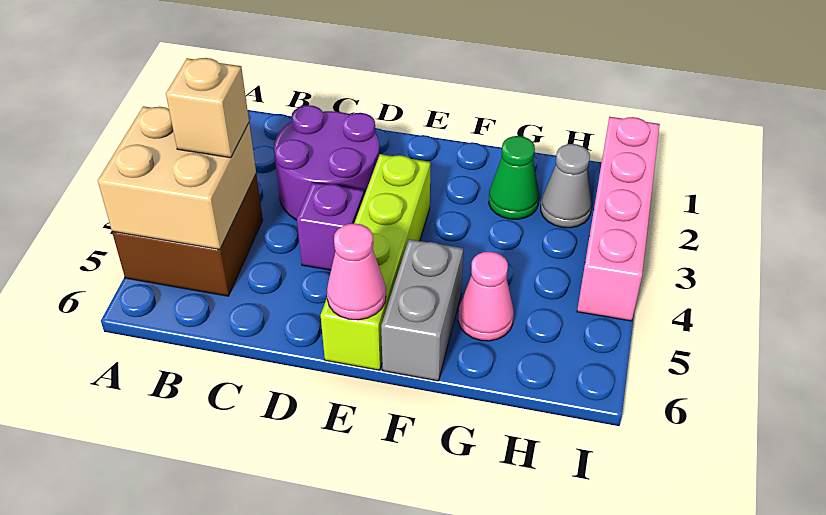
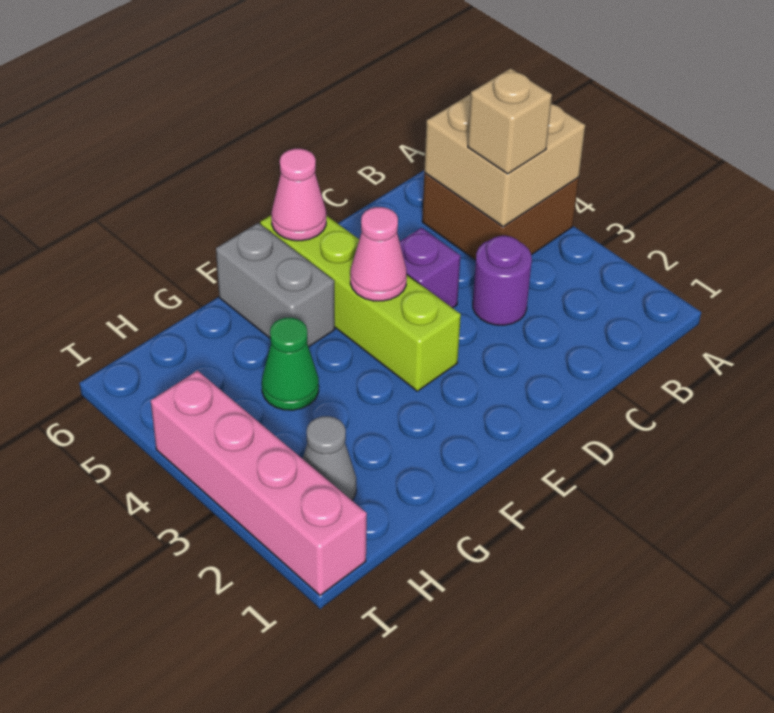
purple round brick C2:D3 level 1 -> purple round brick C3 level 1
green cone G2 level 1 -> green cone G4 level 1
pink cone G5 level 1 -> pink cone E4 level 2

